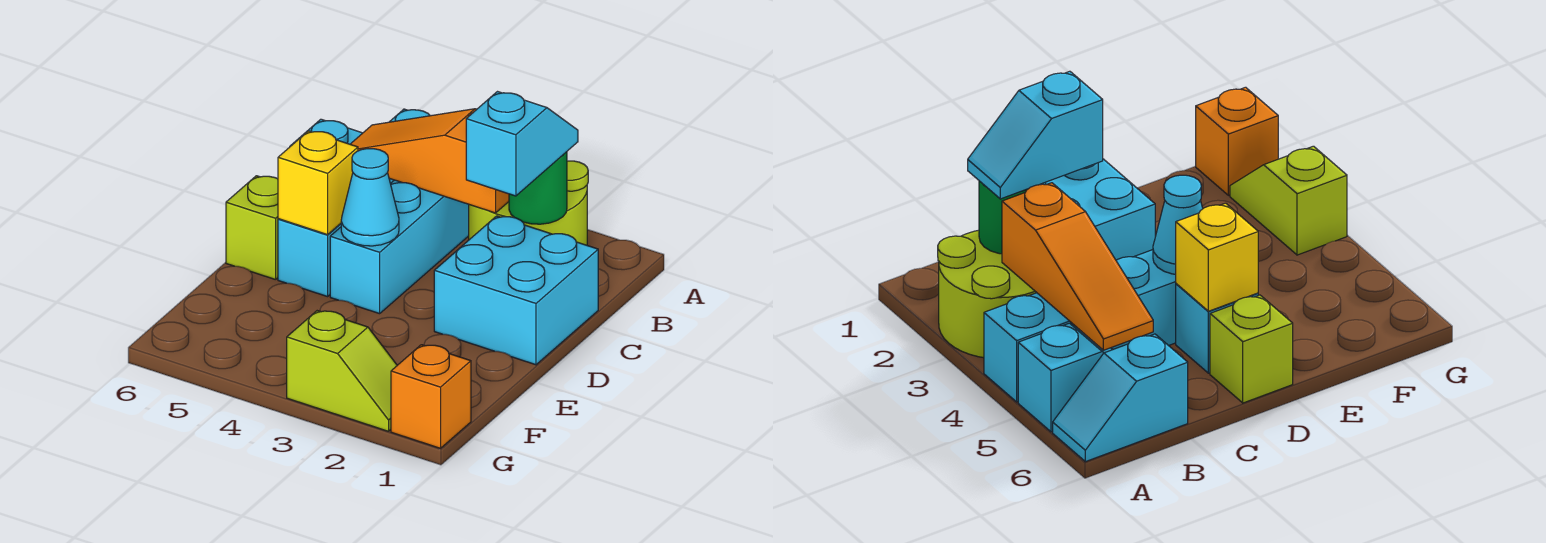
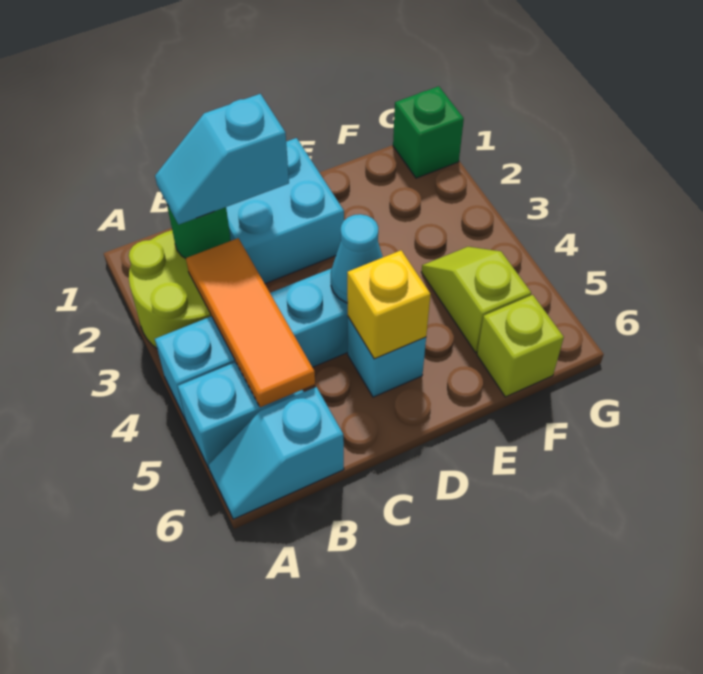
orange slope B3:B5 level 2 top 3 -> orange tile B3:B5 level 2
lime brick D6 level 1 -> lime brick F6 level 1
orange brick G1 level 1 -> green brick G1 level 1
lime slope G2:G3 level 1 top 3 -> lime slope F4:F5 level 1 top 5

